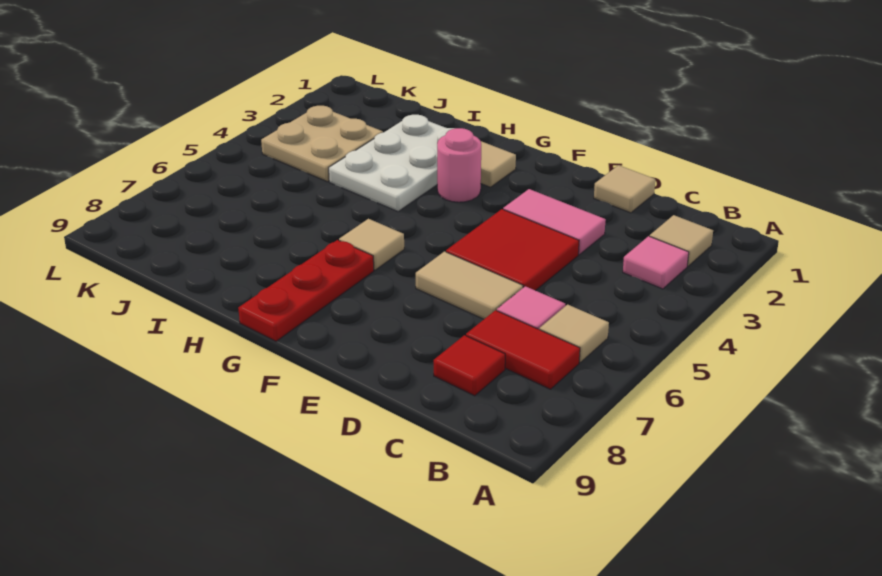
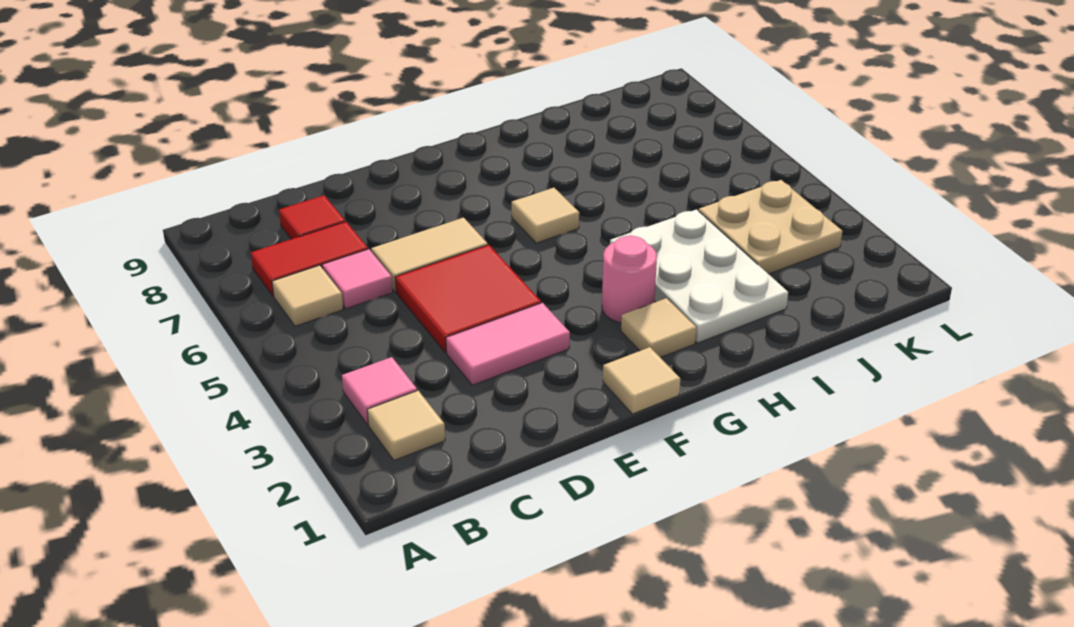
tan tile D1 level 1 -> tan tile F1 level 1
red plate G7:G9 level 1 -> none

